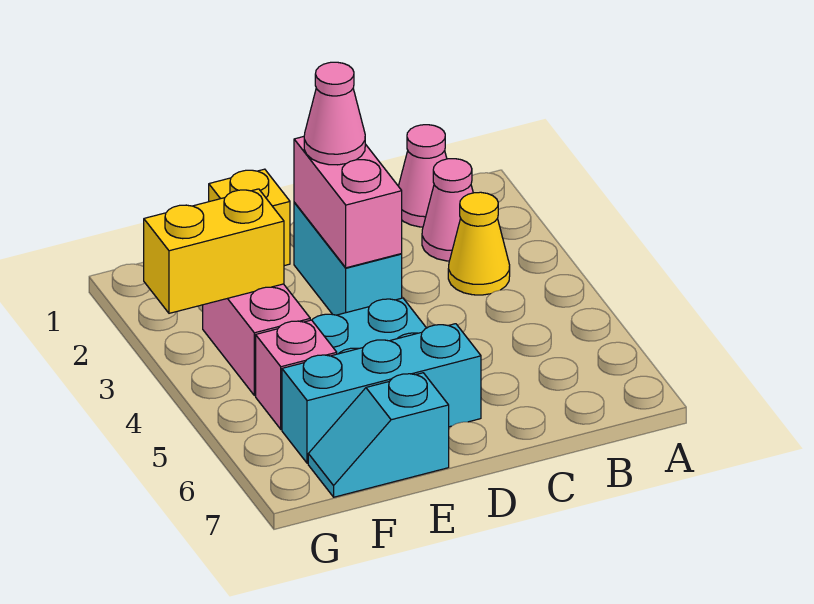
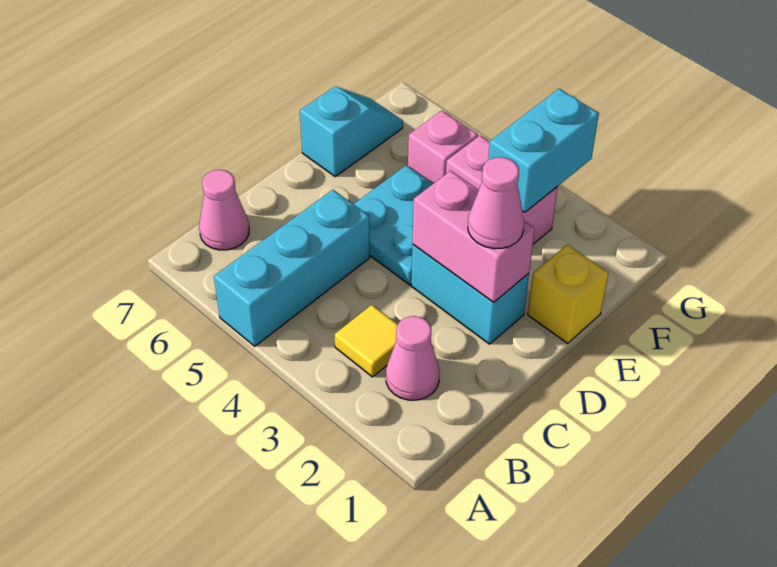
pink cone B1 level 1 -> pink cone B7 level 1
yellow cone B3 level 1 -> yellow tile B3 level 1
cyan brick D6:F6 level 1 -> cyan brick A5:C5 level 1
yellow brick F3:G3 level 2 -> cyan brick F3:G3 level 2

